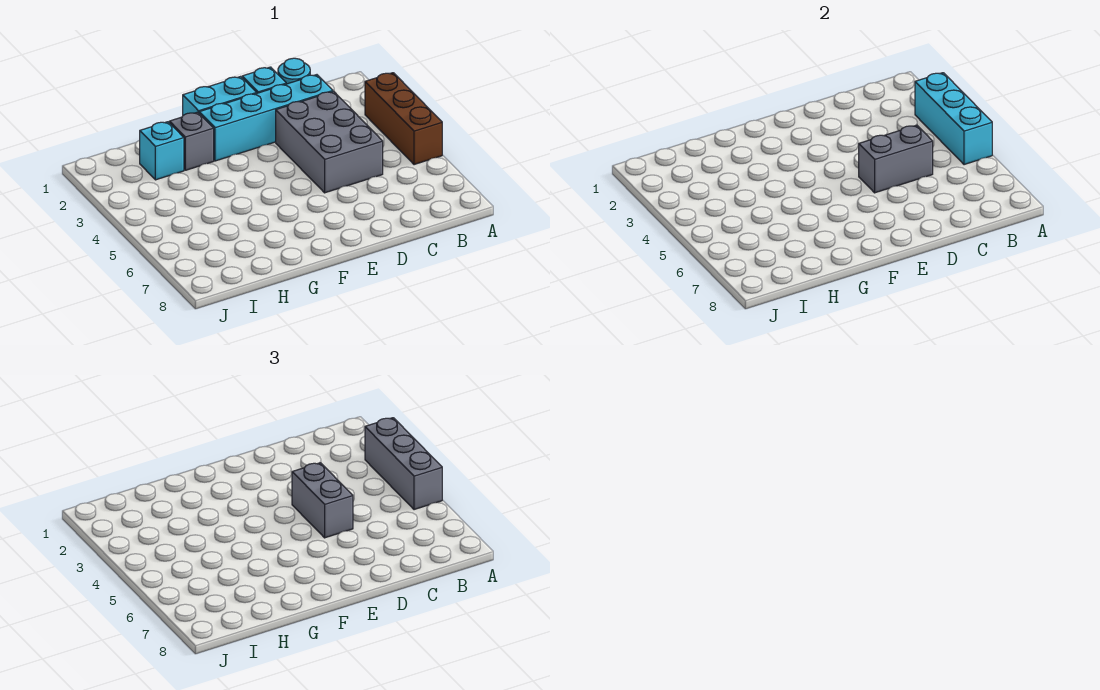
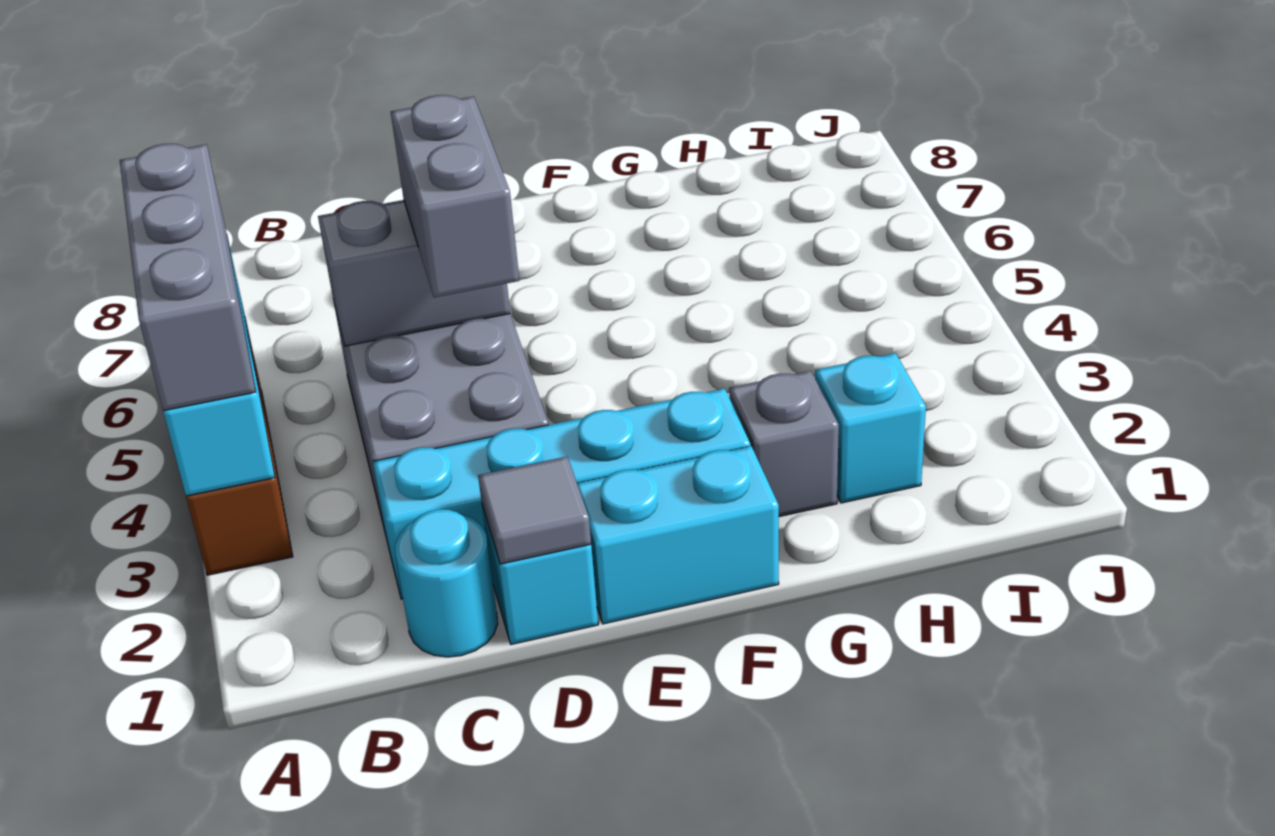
none -> grey tile D1 level 2

